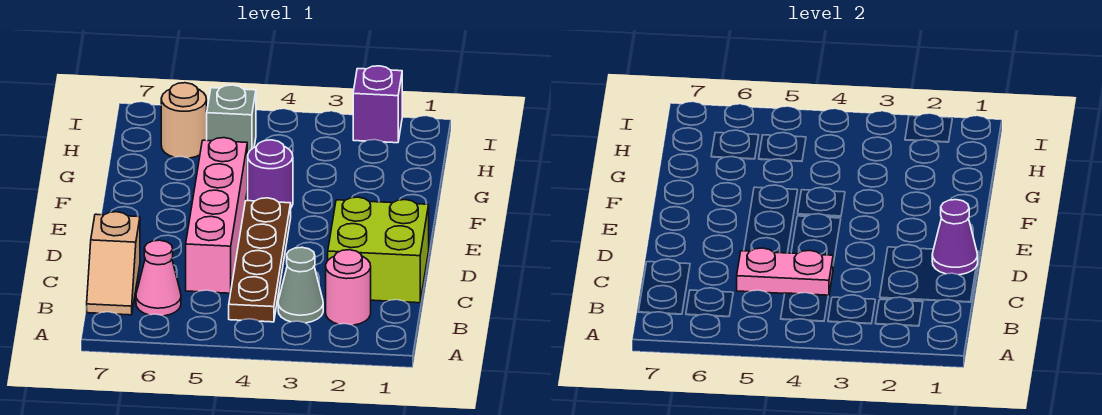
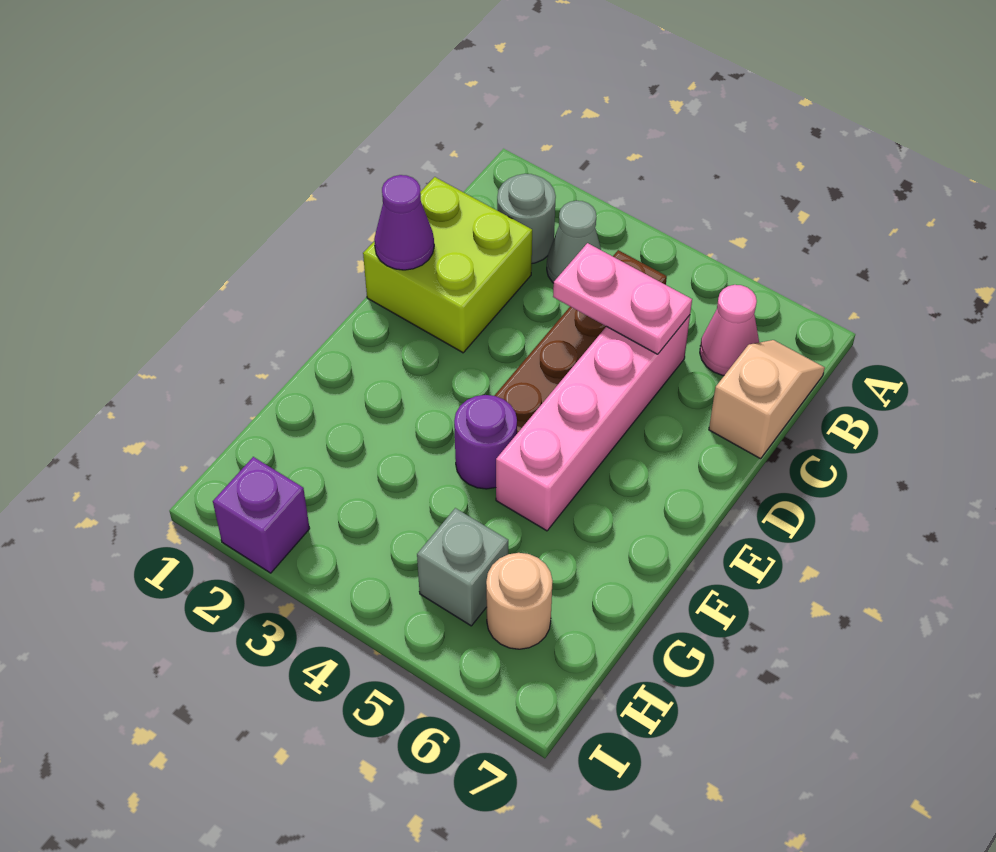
pink round brick B2 level 1 -> grey round brick B2 level 1

